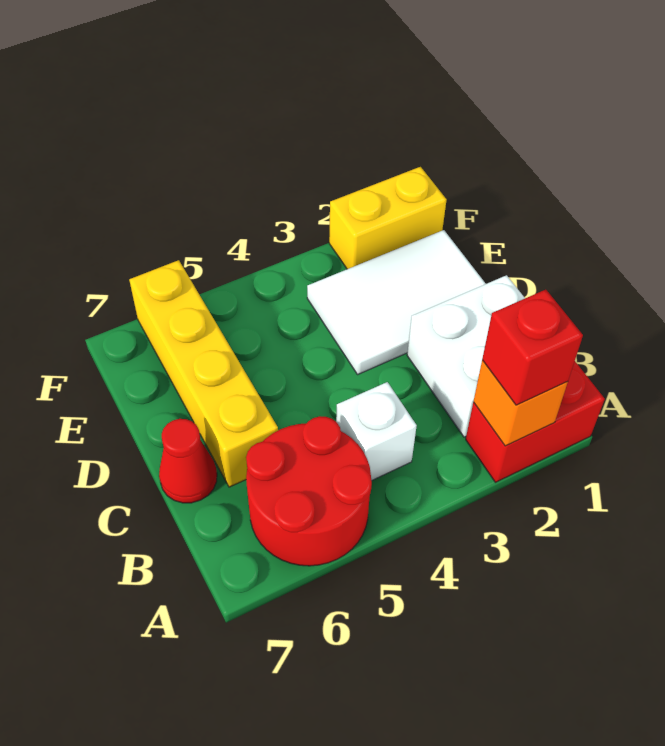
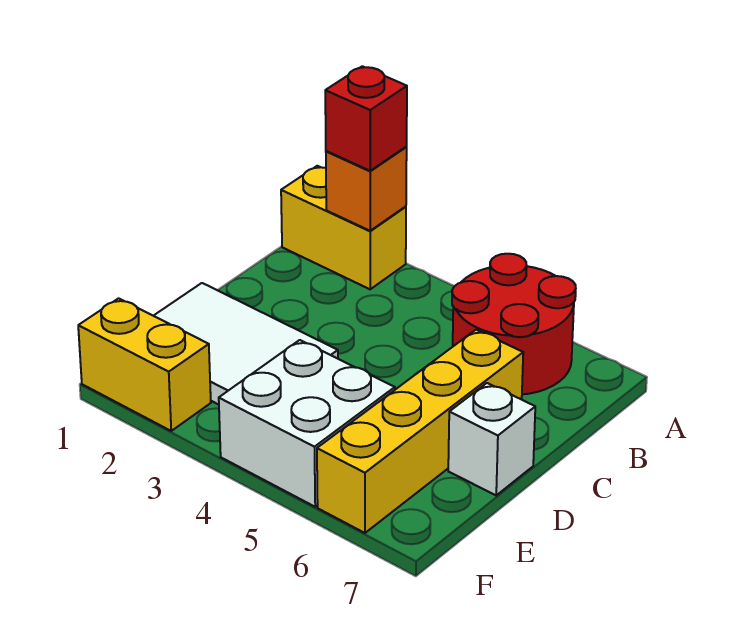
red brick A1:A2 level 1 -> yellow brick A1:A2 level 1
white brick B1:C2 level 1 -> white brick E4:F5 level 1
white brick B4 level 1 -> white brick D7 level 1
red cone C7 level 1 -> none

